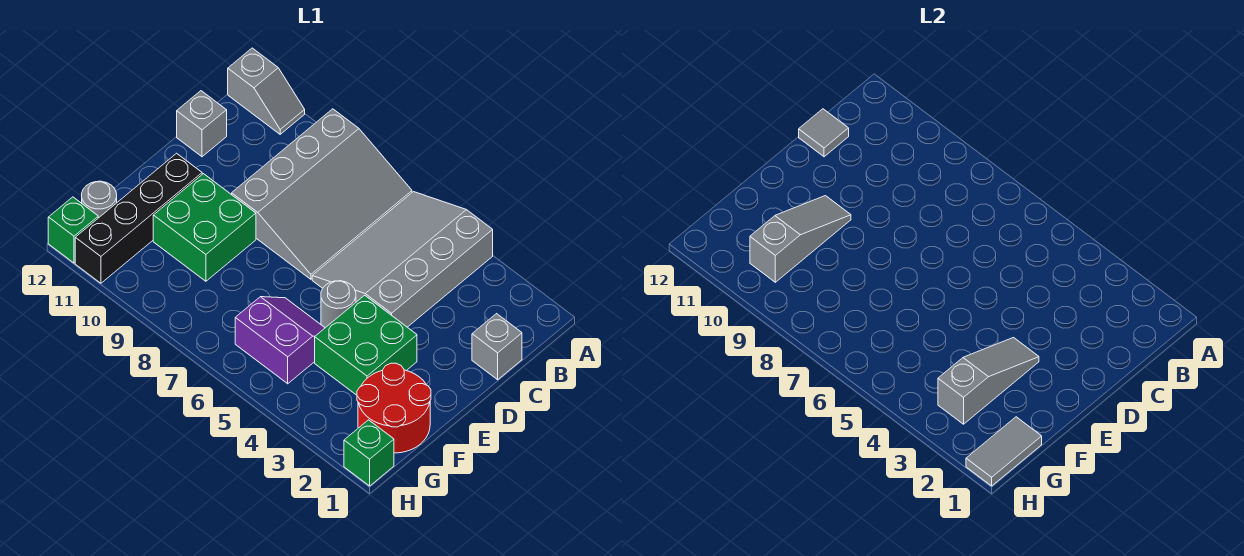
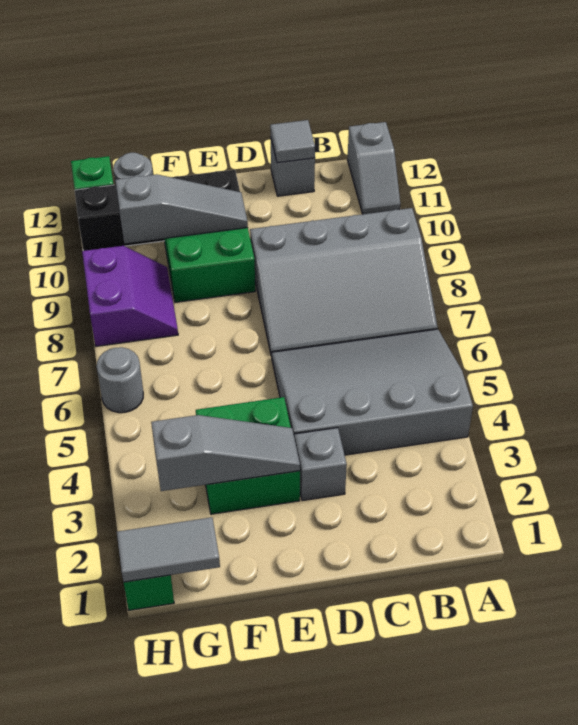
grey brick C1 level 1 -> grey brick D3 level 1
grey round brick E5 level 1 -> grey round brick H6 level 1
red round brick F1:G2 level 1 -> none
purple slope F5:G6 level 1 top G -> purple slope G8:H9 level 1 top H

